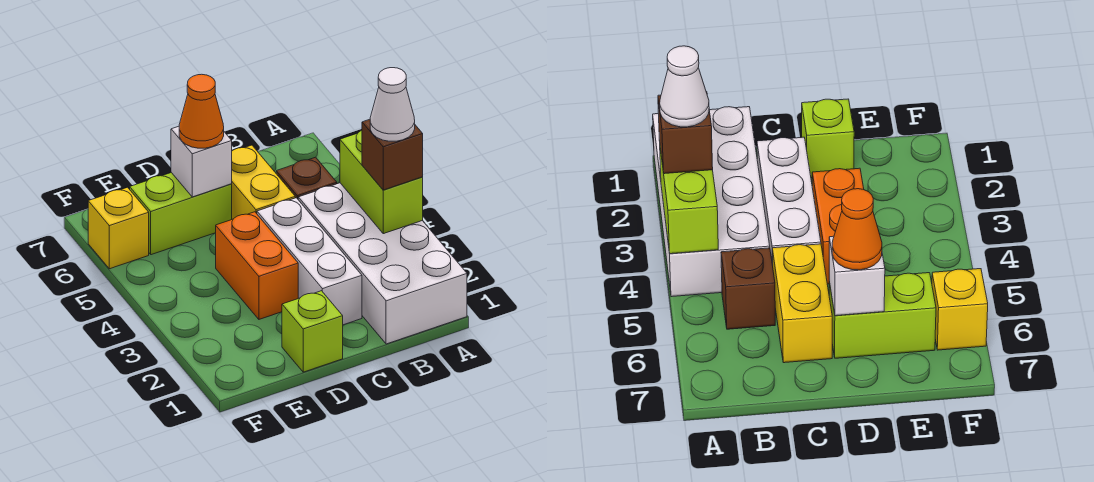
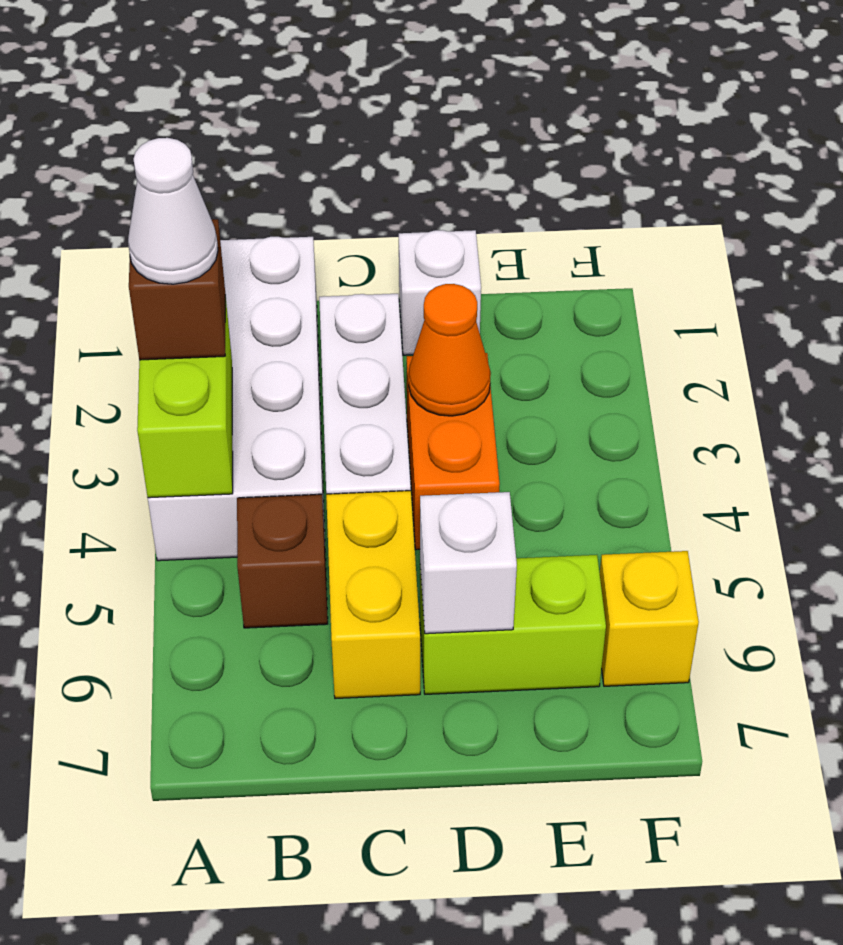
lime brick D1 level 1 -> white brick D1 level 1
orange cone D6 level 3 -> orange cone D3 level 2

